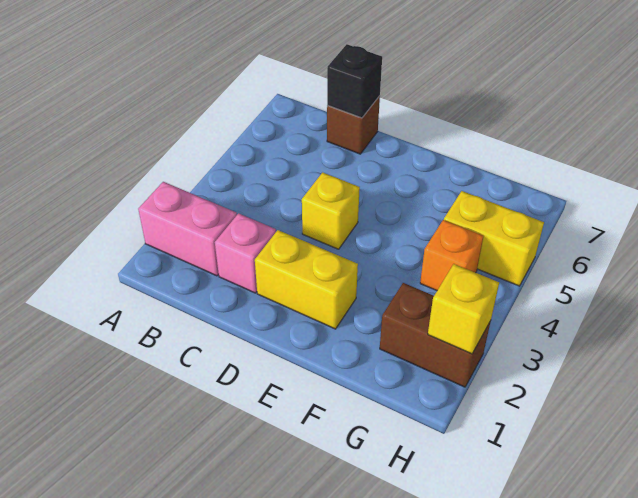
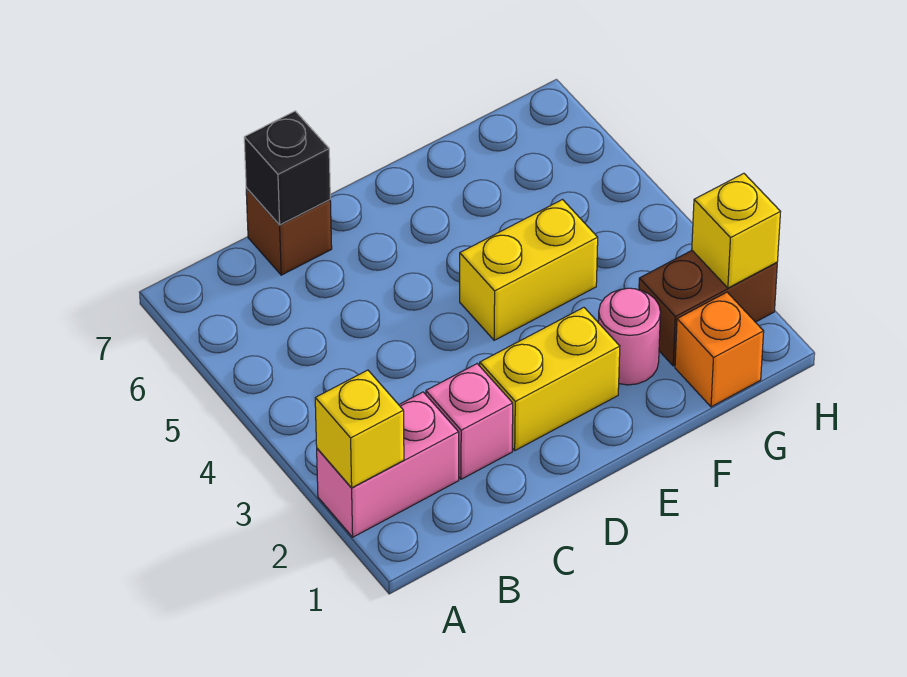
yellow brick D4 level 1 -> yellow brick A2 level 2
none -> pink round brick F2 level 1
orange brick G4 level 1 -> orange brick G1 level 1
yellow brick G5:H5 level 1 -> yellow brick E4:F4 level 1

